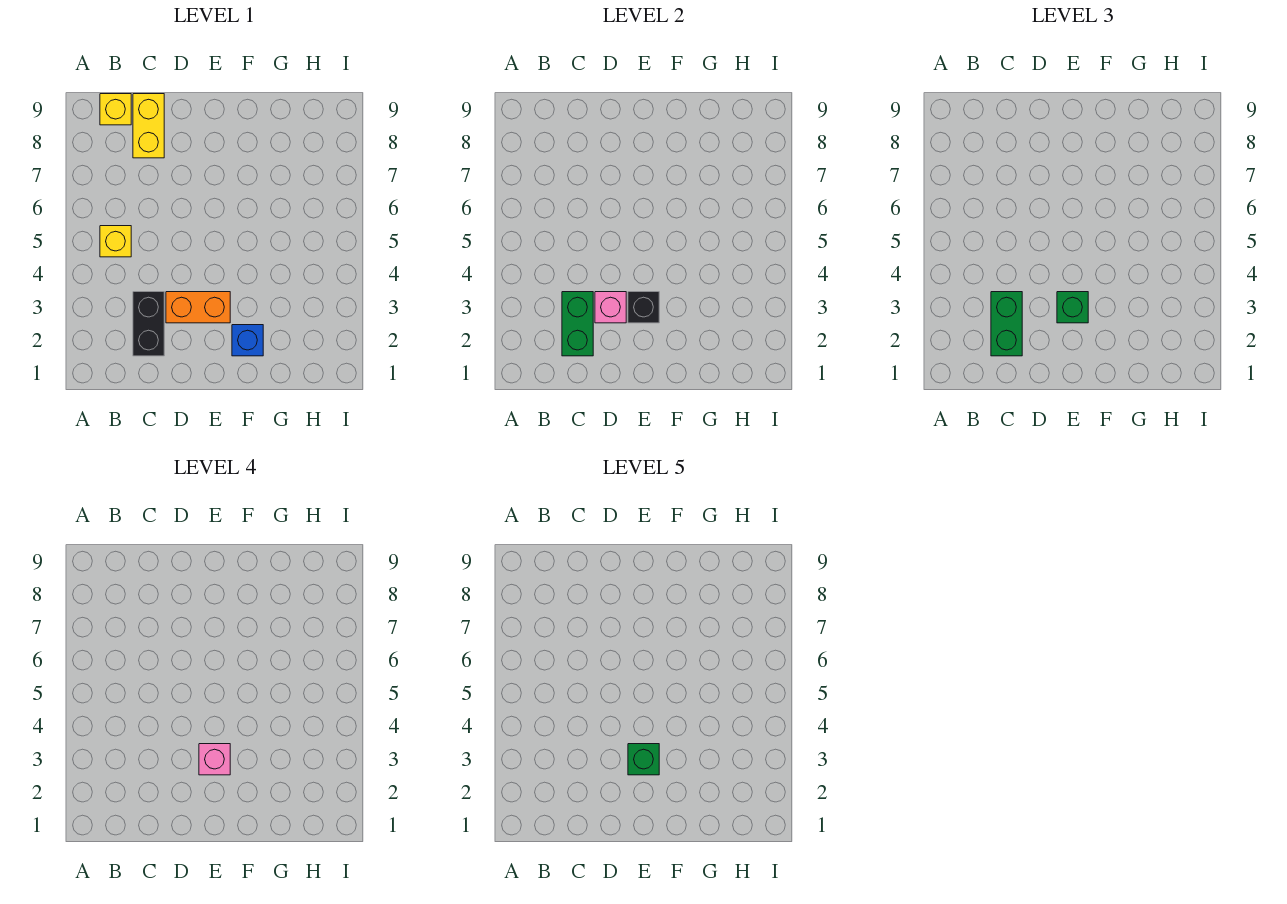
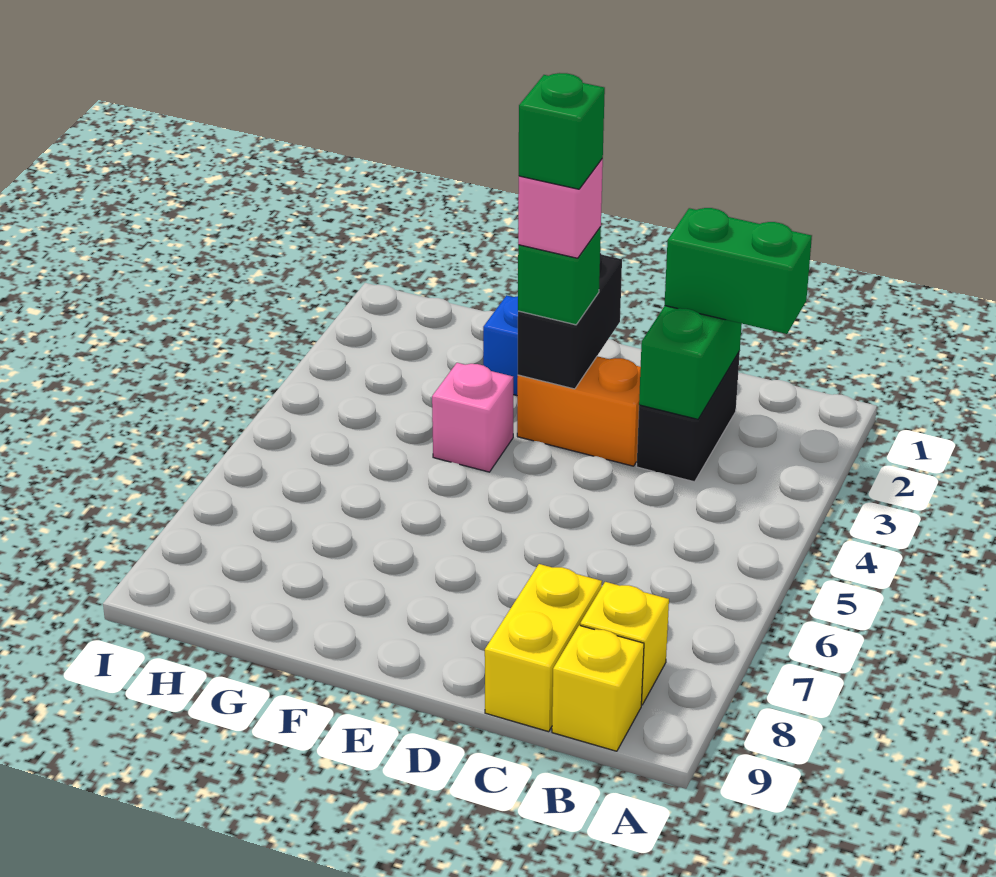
yellow brick B5 level 1 -> yellow brick B8 level 1
green brick C2:C3 level 3 -> green brick B2:C2 level 3
pink brick D3 level 2 -> pink brick F4 level 1
black brick E3 level 2 -> black brick E2:E3 level 2

